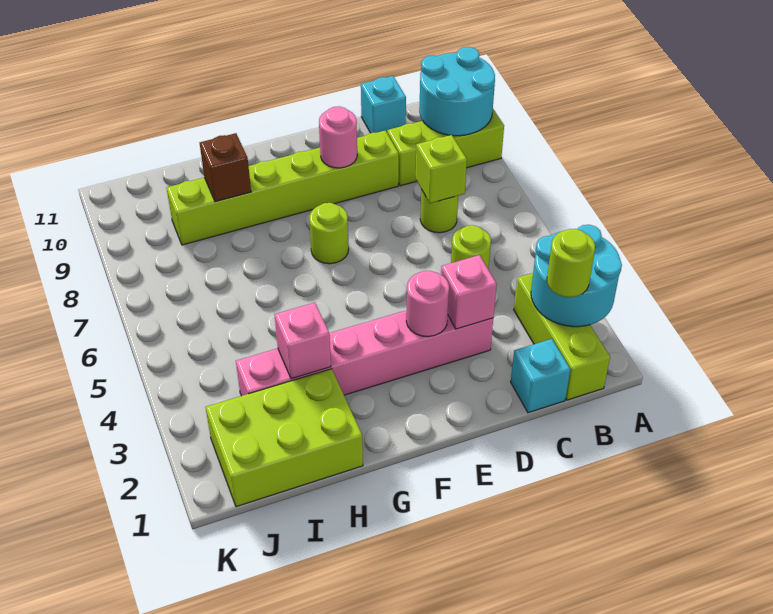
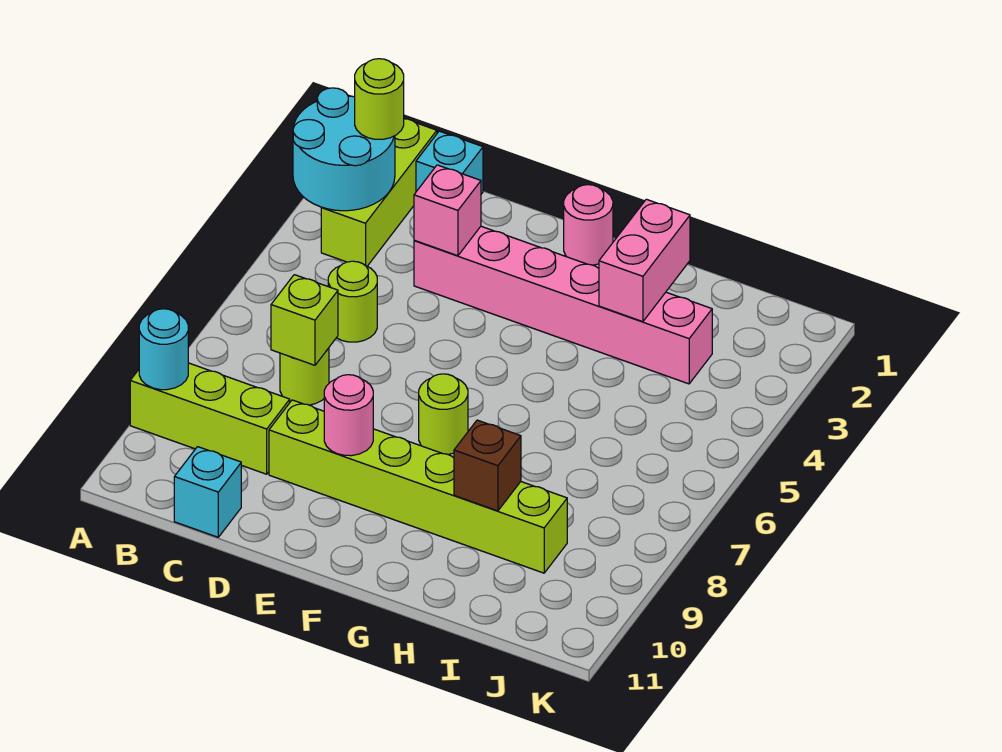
cyan round brick A9:B10 level 2 -> cyan round brick A9 level 2
pink round brick E3 level 2 -> pink round brick F1 level 1
lime brick H1:J2 level 1 -> none
pink brick H3 level 2 -> pink brick H2:H3 level 2

